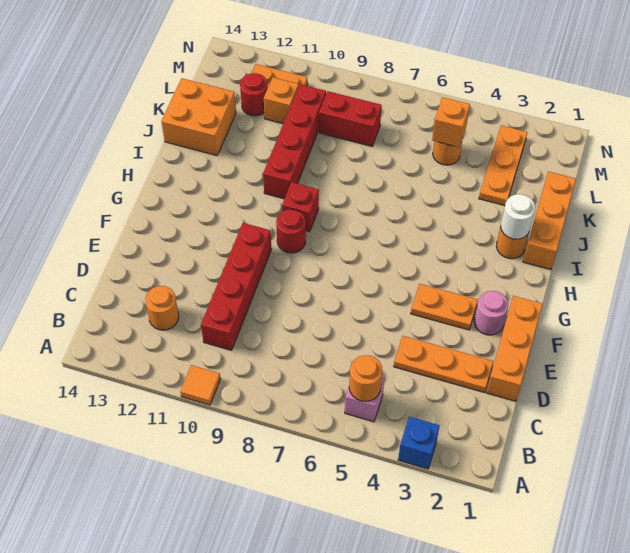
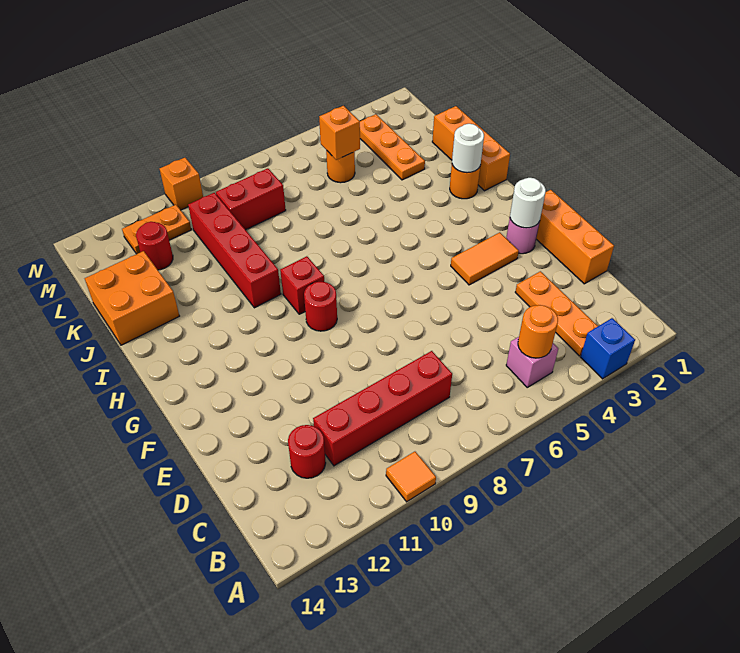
red brick C10:F10 level 1 -> red brick C8:C11 level 1
orange round brick C12 level 1 -> red round brick C12 level 1
orange plate D2:D4 level 1 -> orange plate B3:D3 level 1
none -> white round brick F2 level 2
orange plate F3:F4 level 1 -> orange tile F3:F4 level 1
orange brick L11 level 1 -> orange brick N10 level 1

